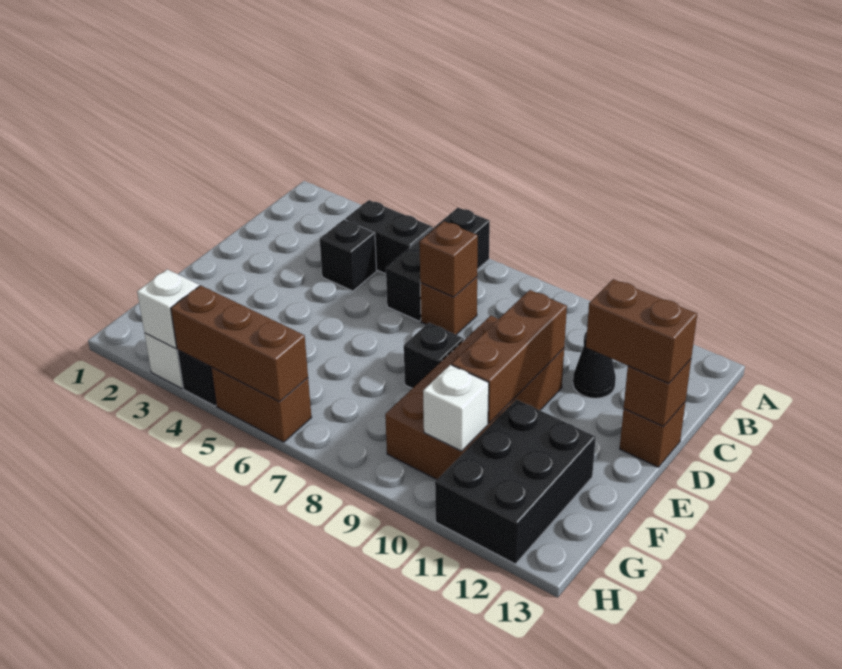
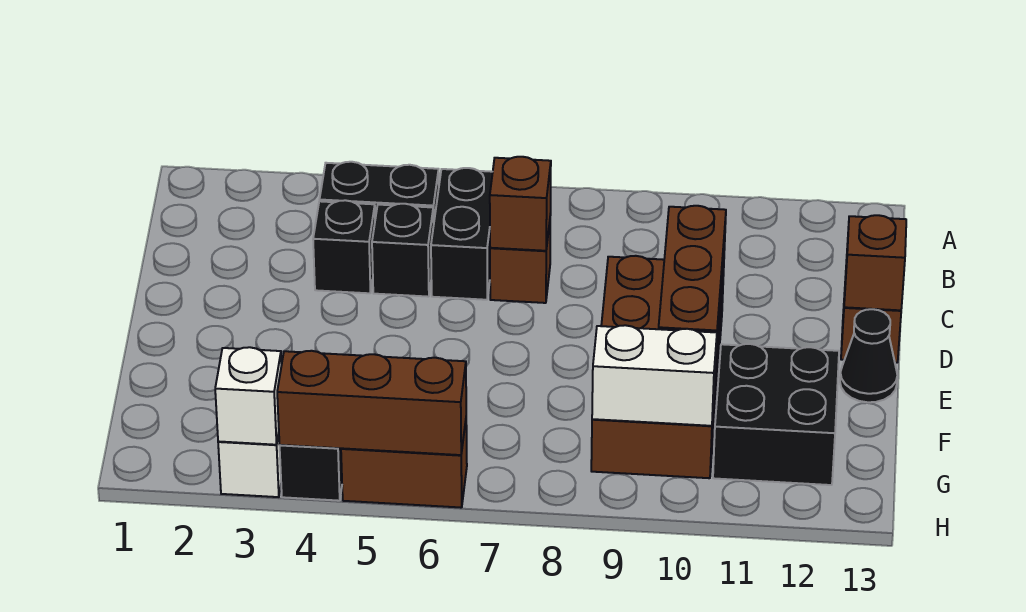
black brick A6:C6 level 1 -> black brick B6:C6 level 1
black cone C11 level 1 -> black cone E13 level 1
brown brick D12:D13 level 3 -> none
black brick E8 level 1 -> black brick C5 level 1
black brick F11:H12 level 1 -> black brick F11:G12 level 1
white brick G10 level 2 -> white brick G9:G10 level 2

